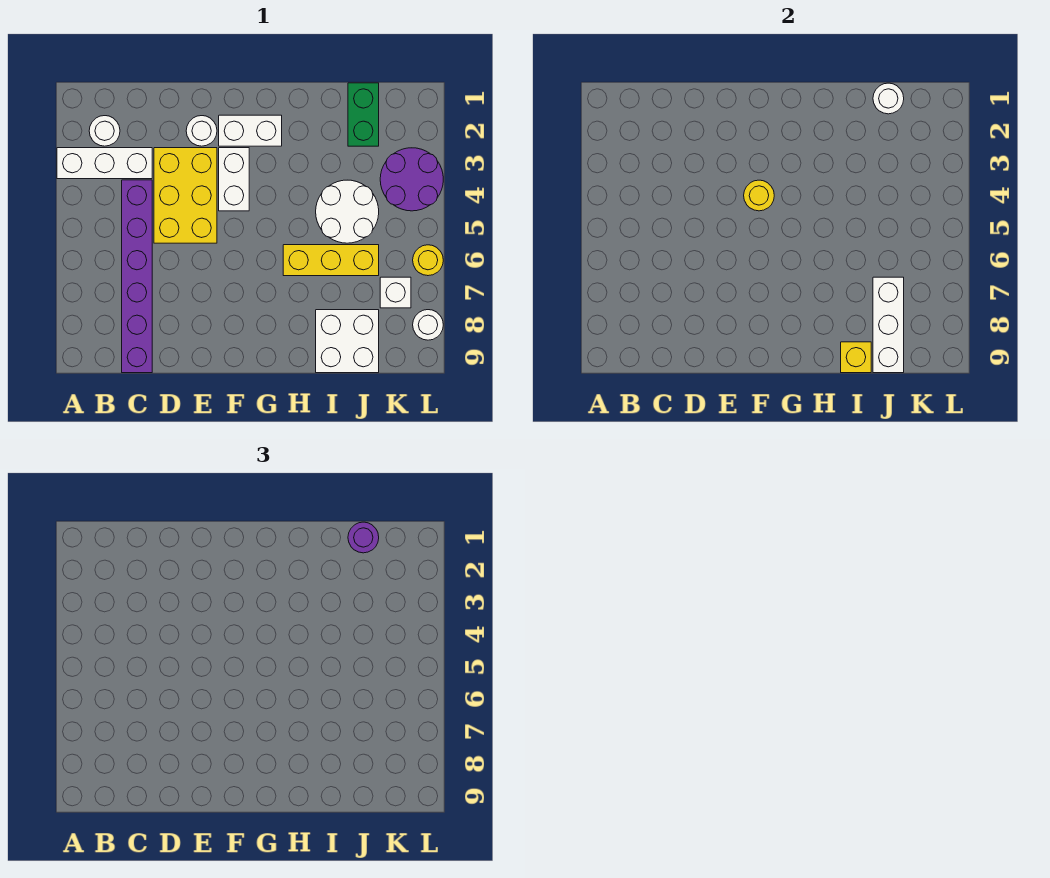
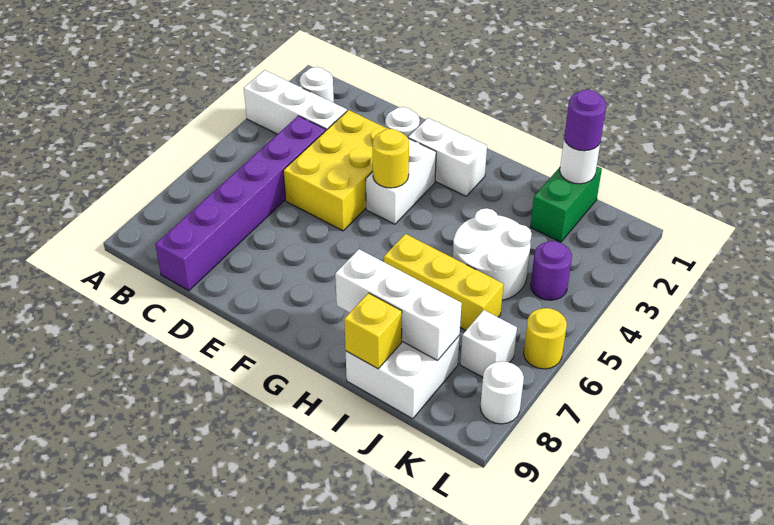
white brick J7:J9 level 2 -> white brick H8:J8 level 2
purple round brick K3:L4 level 1 -> purple round brick K4 level 1

